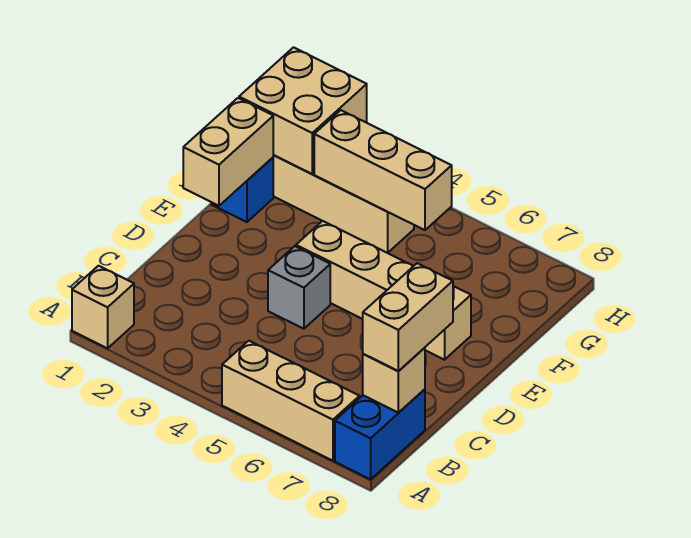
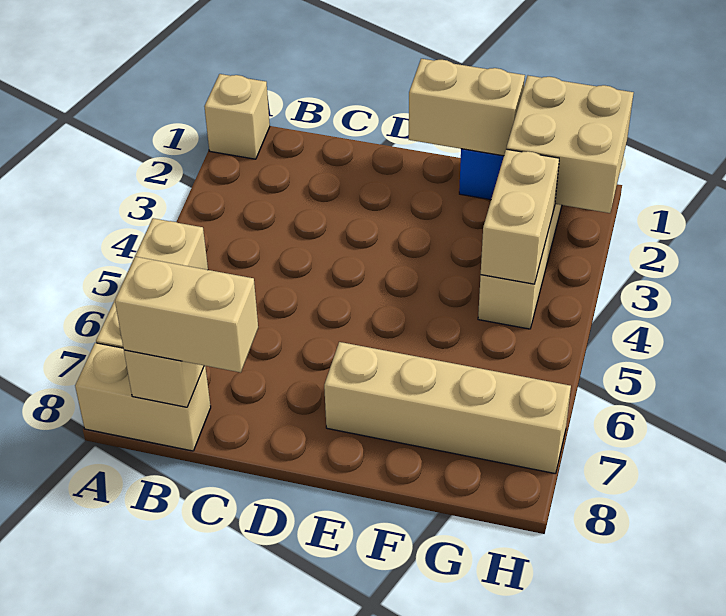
blue brick A8:B8 level 1 -> tan brick A8:B8 level 1
grey brick D4 level 1 -> none
tan brick E4:E7 level 1 -> tan brick E7:H7 level 1
tan brick G3:G5 level 2 -> tan brick G3:G4 level 2

